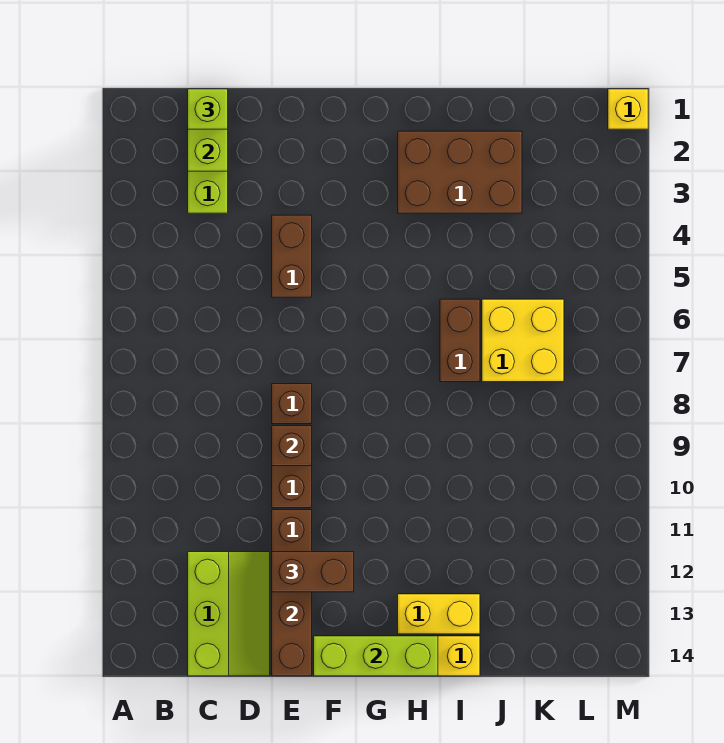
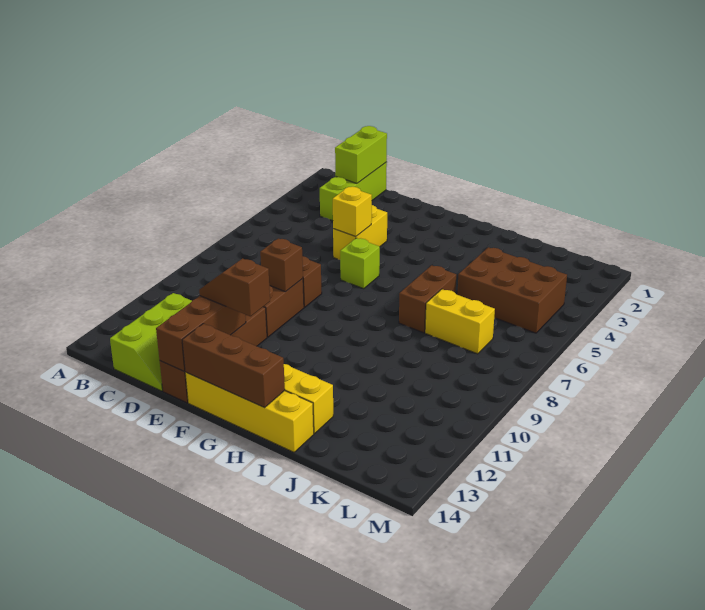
lime brick C1 level 3 -> lime brick F6 level 1
brown brick E4:E5 level 1 -> yellow brick E4:E5 level 1
brown brick E12:F12 level 3 -> brown slope E12:F12 level 3 top F
lime brick F14:H14 level 2 -> brown brick F14:H14 level 2
brown brick H2:J3 level 1 -> brown brick J4:L5 level 1
yellow brick J6:K7 level 1 -> yellow brick J7:K7 level 1
yellow brick M1 level 1 -> yellow brick E5 level 2

